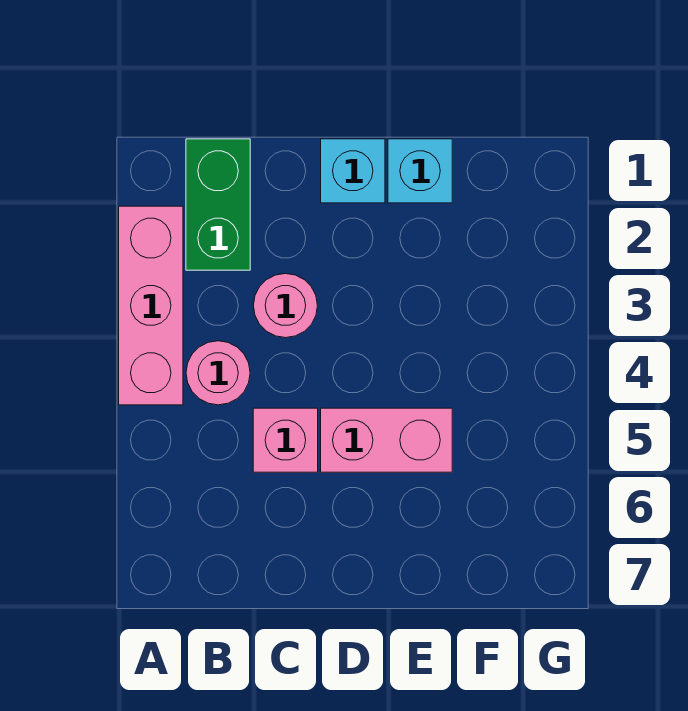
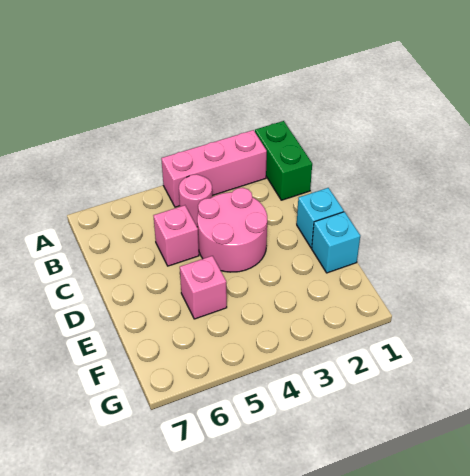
green brick B1:B2 level 1 -> green brick A1:B1 level 1
pink round brick C3 level 1 -> pink round brick C3:D4 level 1
pink brick D5:E5 level 1 -> pink brick E5 level 1

